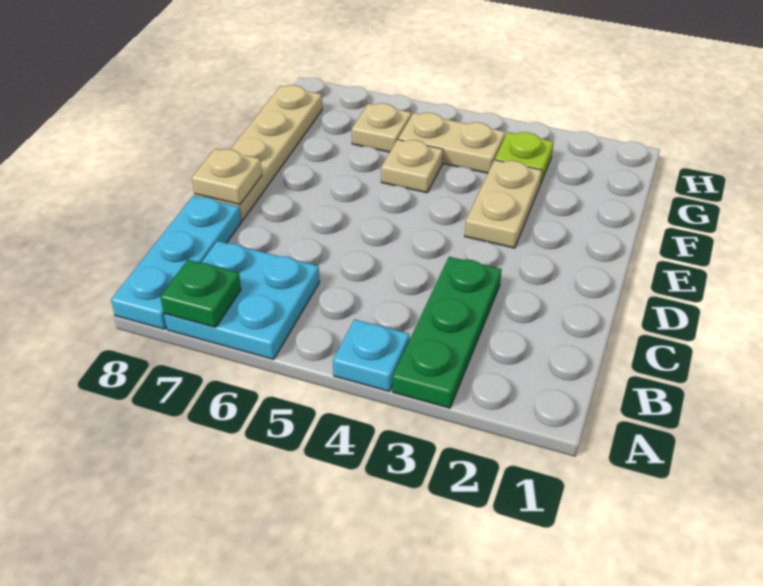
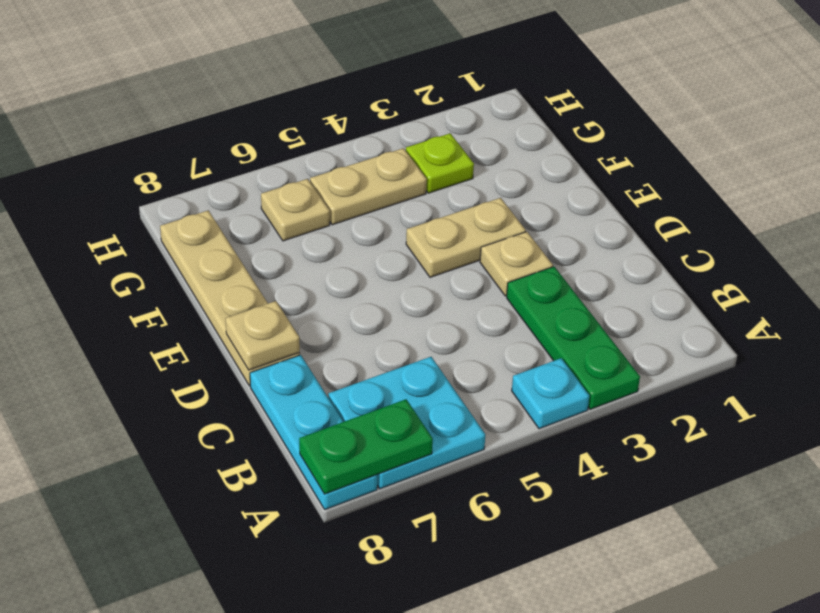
green plate A7 level 2 -> green plate A7:A8 level 2
tan plate E3:F3 level 1 -> tan plate E3:E4 level 1
tan plate F5 level 1 -> tan plate D3 level 1

